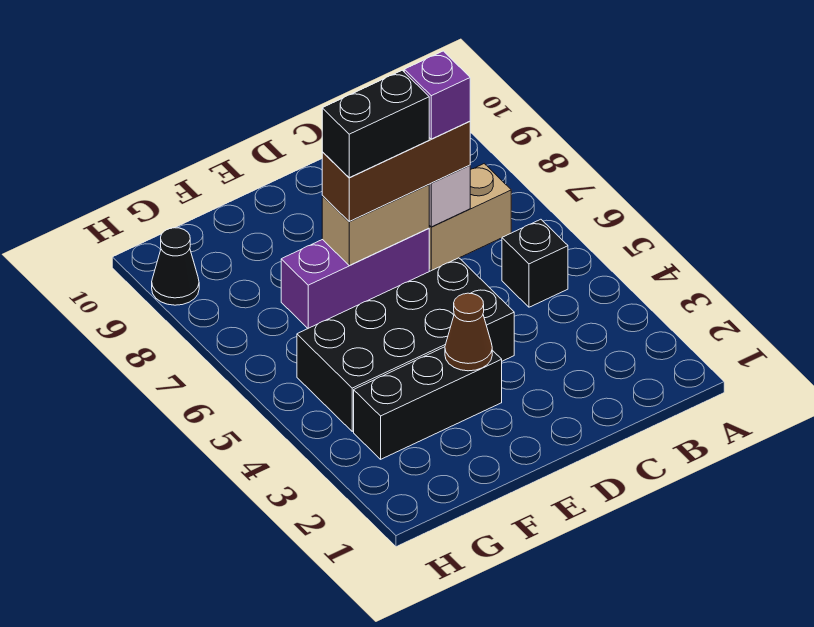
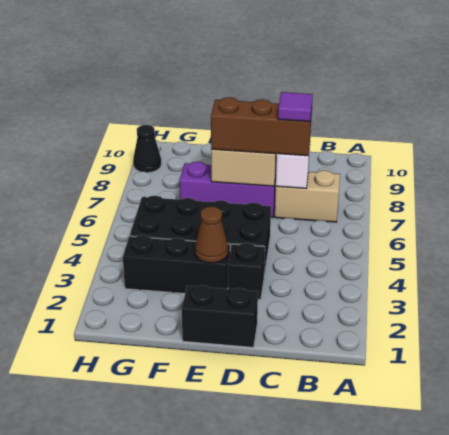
black brick B5 level 1 -> black brick D3 level 1
purple brick C7 level 4 -> purple tile C7 level 4
black brick D7:E7 level 4 -> black brick D1:E1 level 1

